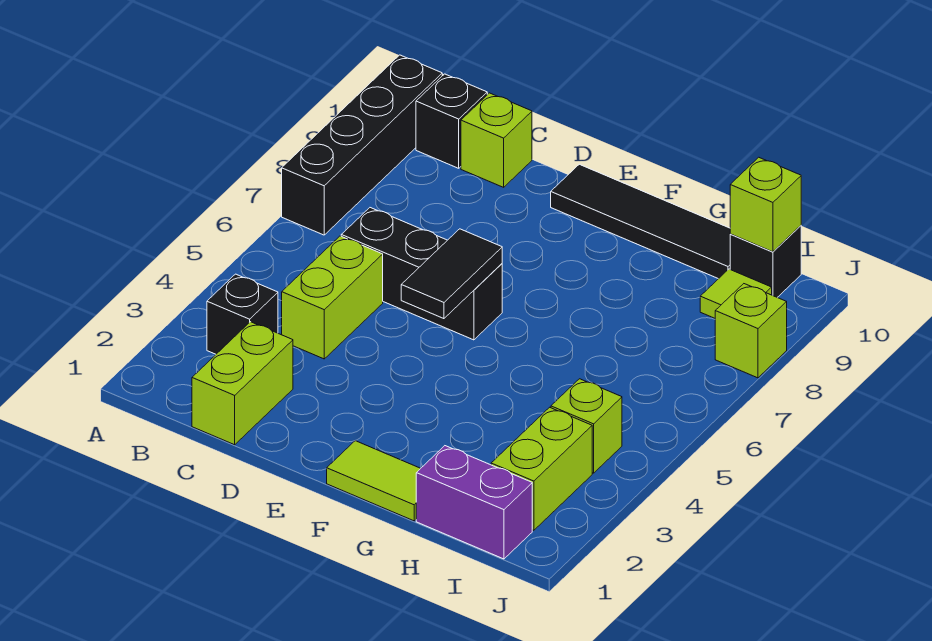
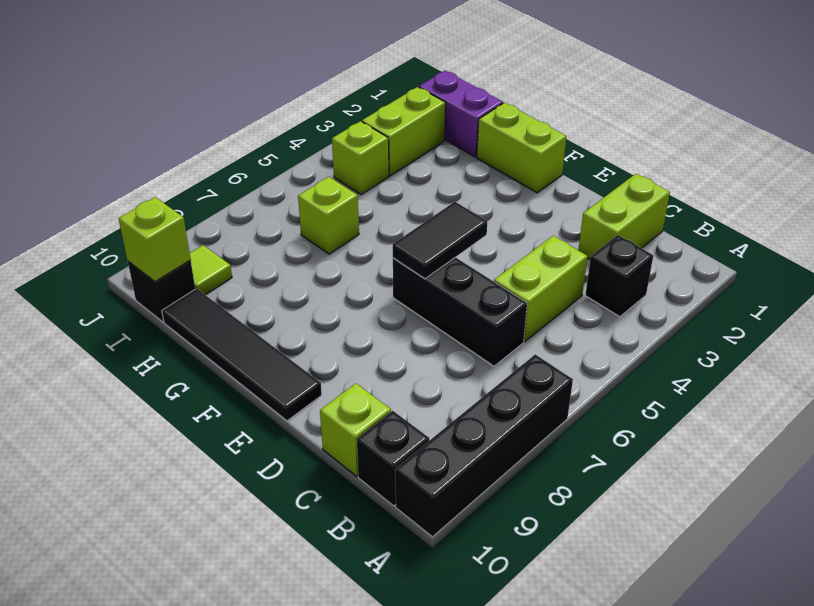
lime tile F1:G1 level 1 -> lime brick F1:G1 level 1
lime brick J8 level 1 -> lime brick H6 level 1

